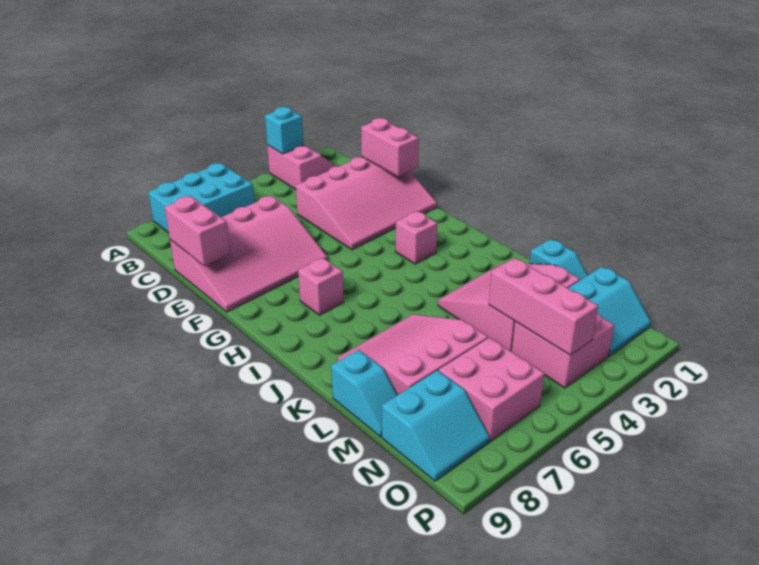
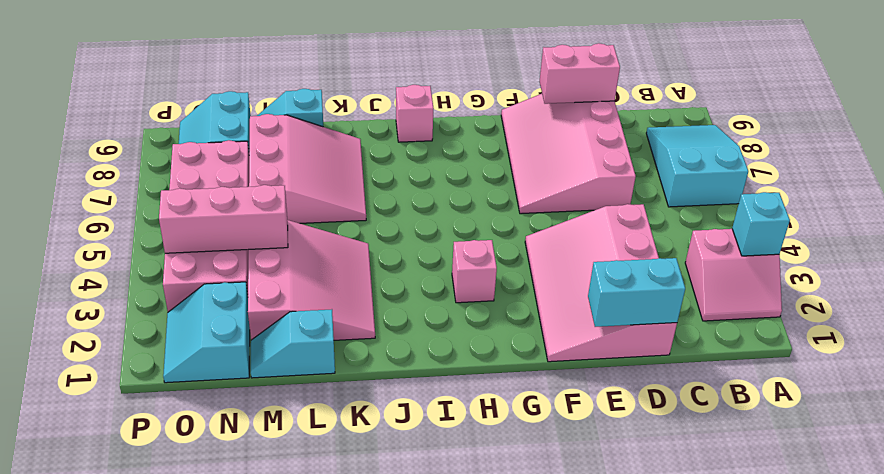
cyan brick A6:B8 level 1 -> cyan slope A6:B8 level 1 top 6
pink brick D1:E1 level 2 -> cyan brick D1:E1 level 2
pink brick H7 level 1 -> pink brick I9 level 1

